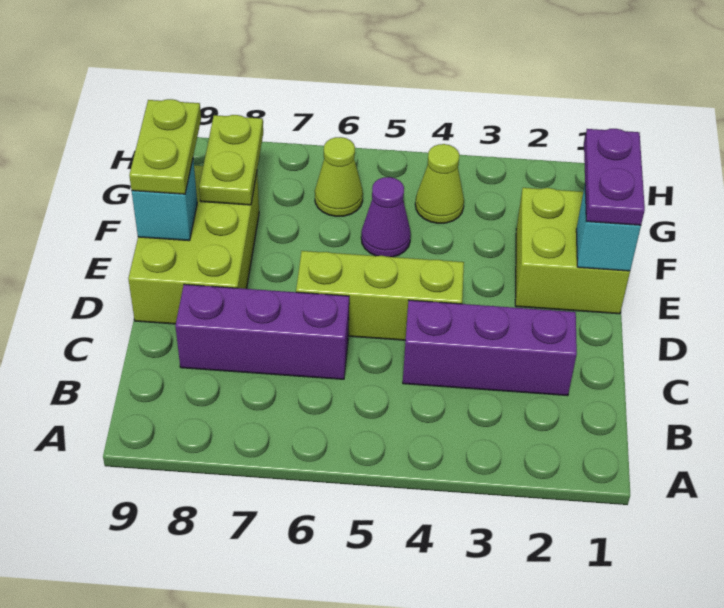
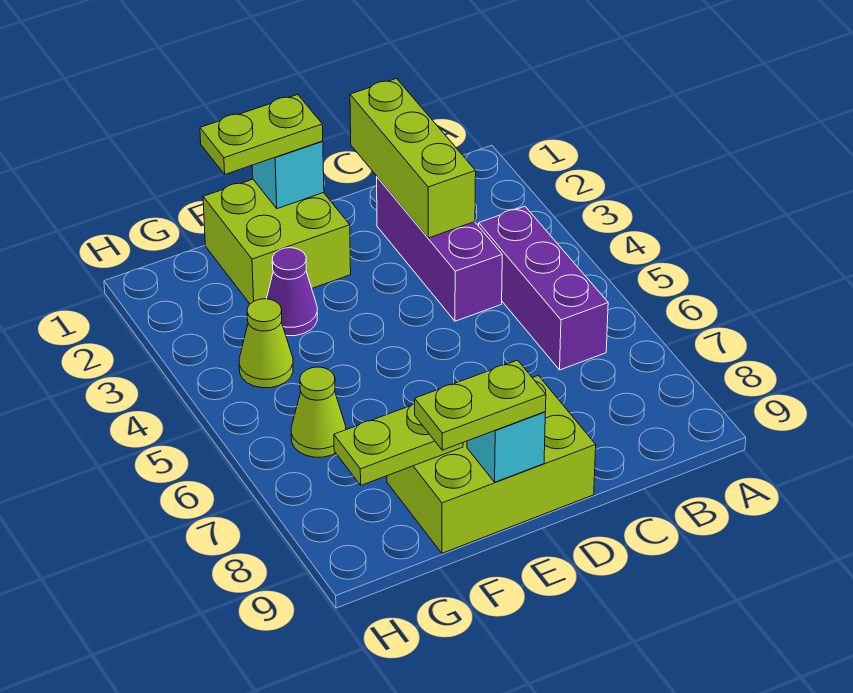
purple brick C6:C8 level 1 -> purple brick B4:B6 level 1
lime brick D4:D6 level 1 -> lime brick C1:C3 level 2
purple plate E1:F1 level 3 -> lime plate E1:F1 level 3
purple cone F5 level 1 -> purple cone F3 level 1

